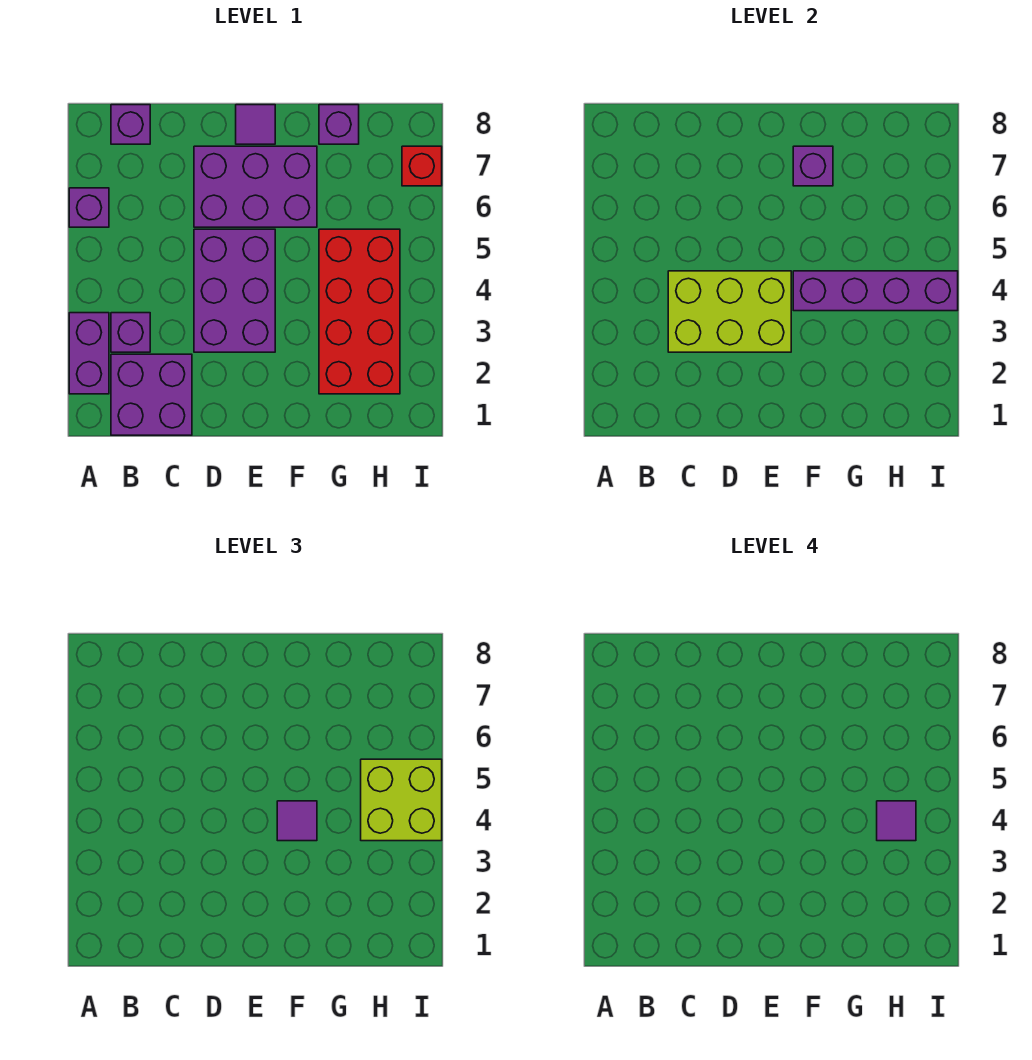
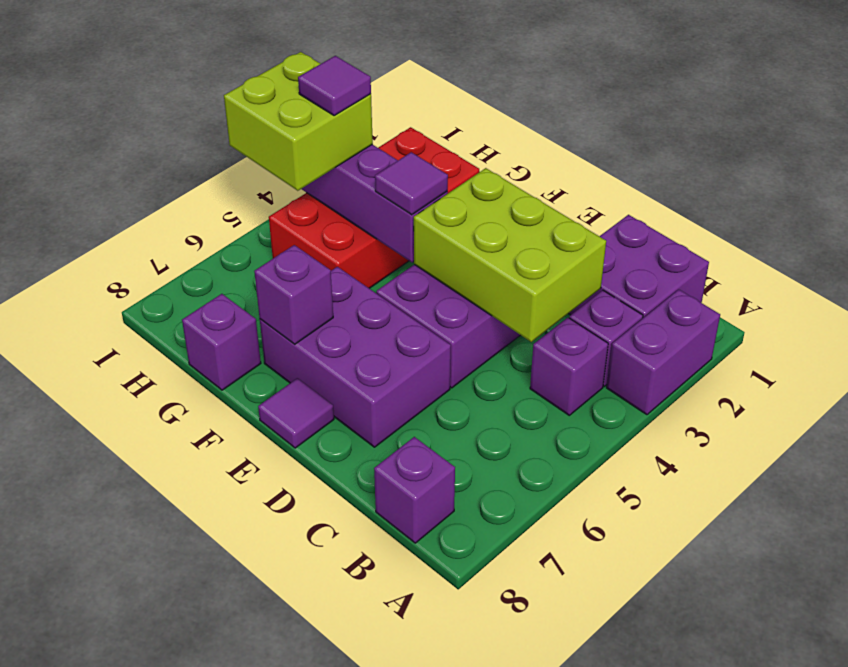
purple brick A6 level 1 -> purple brick B4 level 1
red brick I7 level 1 -> none

